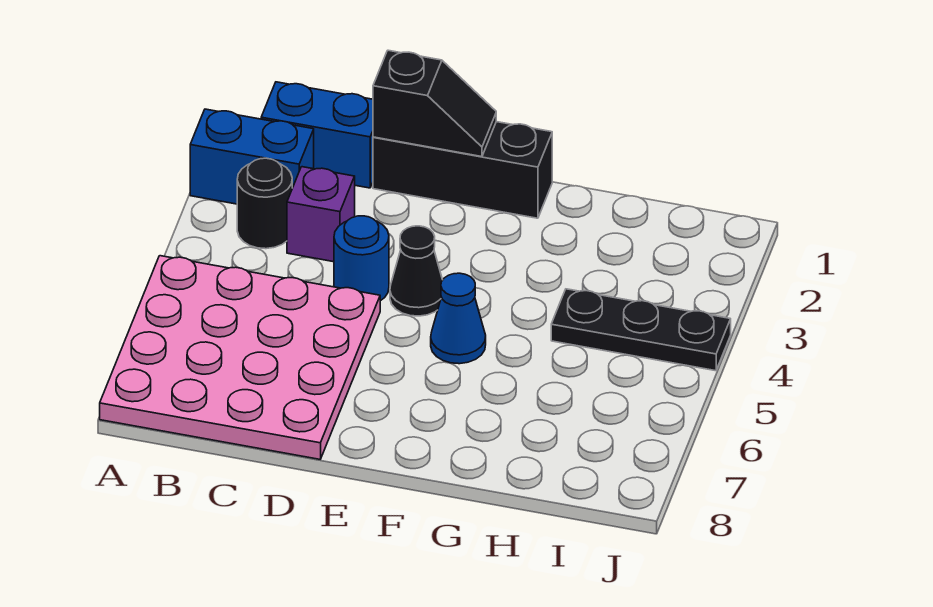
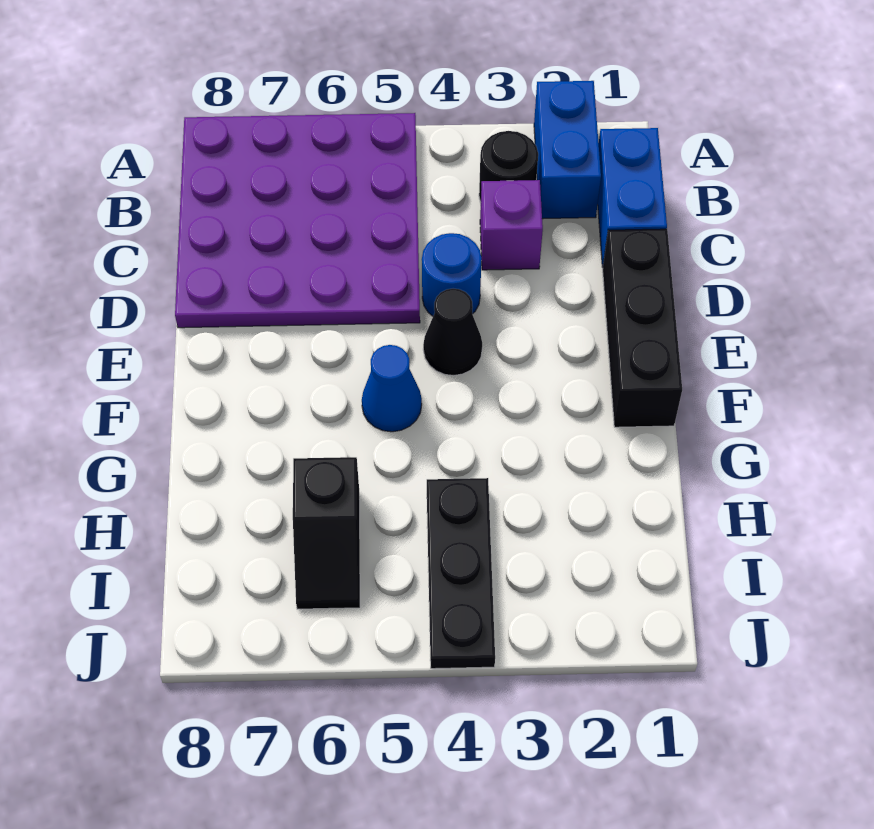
pink plate A5:D8 level 1 -> purple plate A5:D8 level 1
black slope D1:E1 level 2 top D -> black slope H6:I6 level 1 top H

